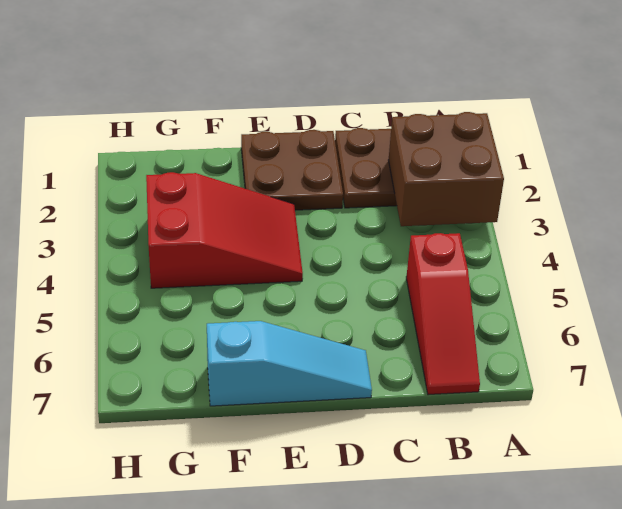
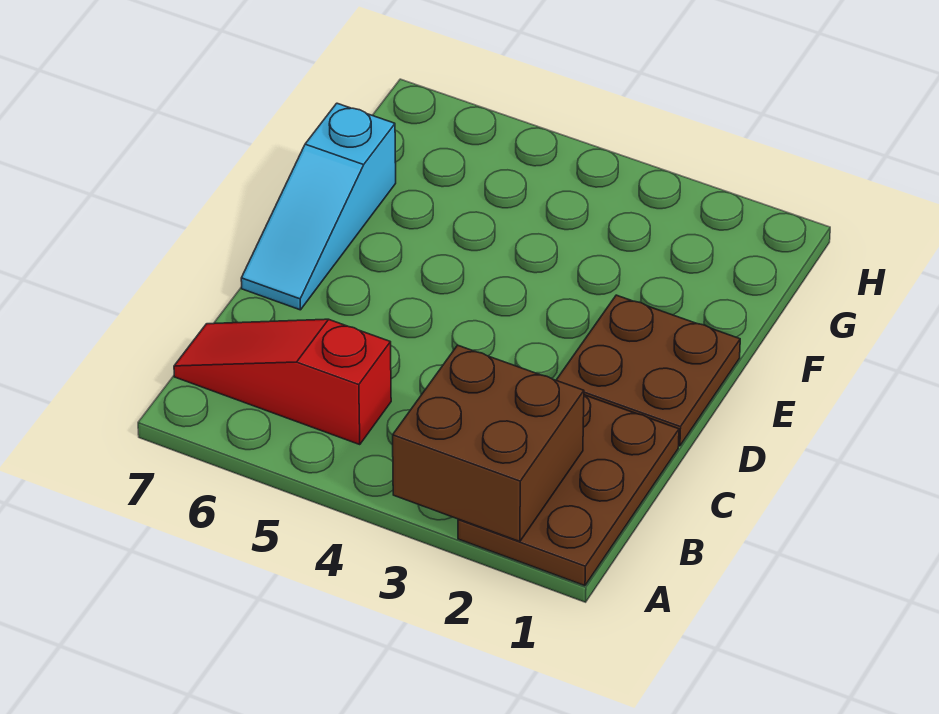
red slope E3:G4 level 1 top G -> none

